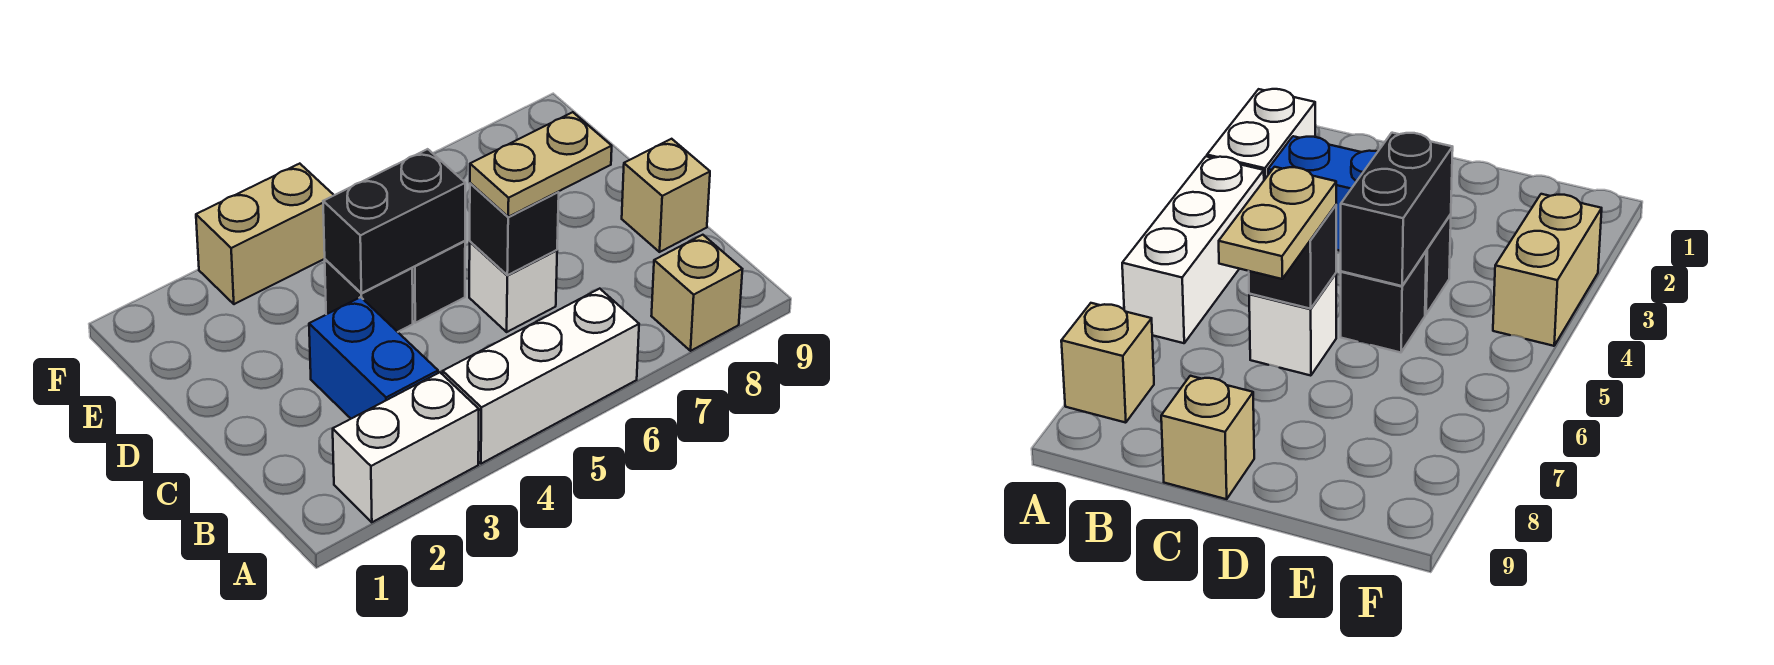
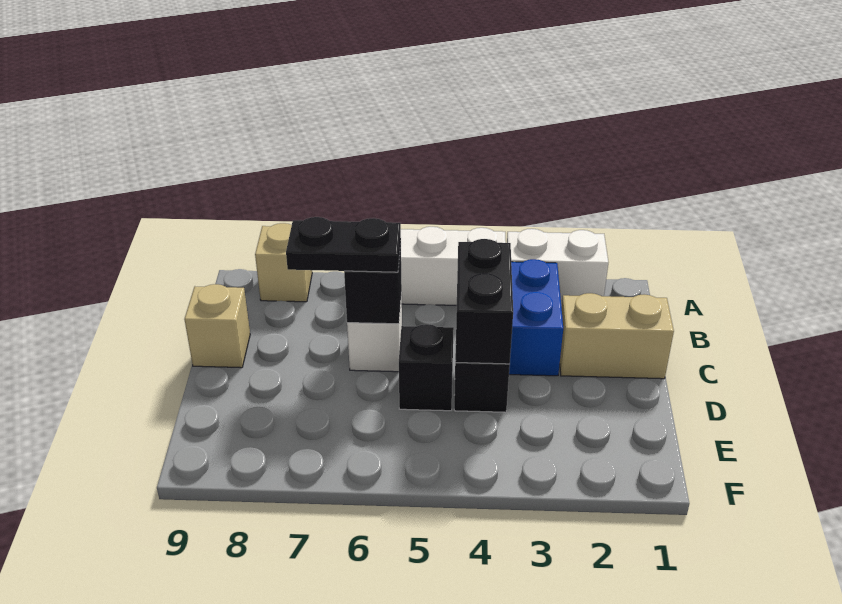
tan plate C6:C7 level 3 -> black plate C6:C7 level 3
black brick D4:D5 level 2 -> black brick C4:D4 level 2
tan brick F3:F4 level 1 -> tan brick C1:C2 level 1

